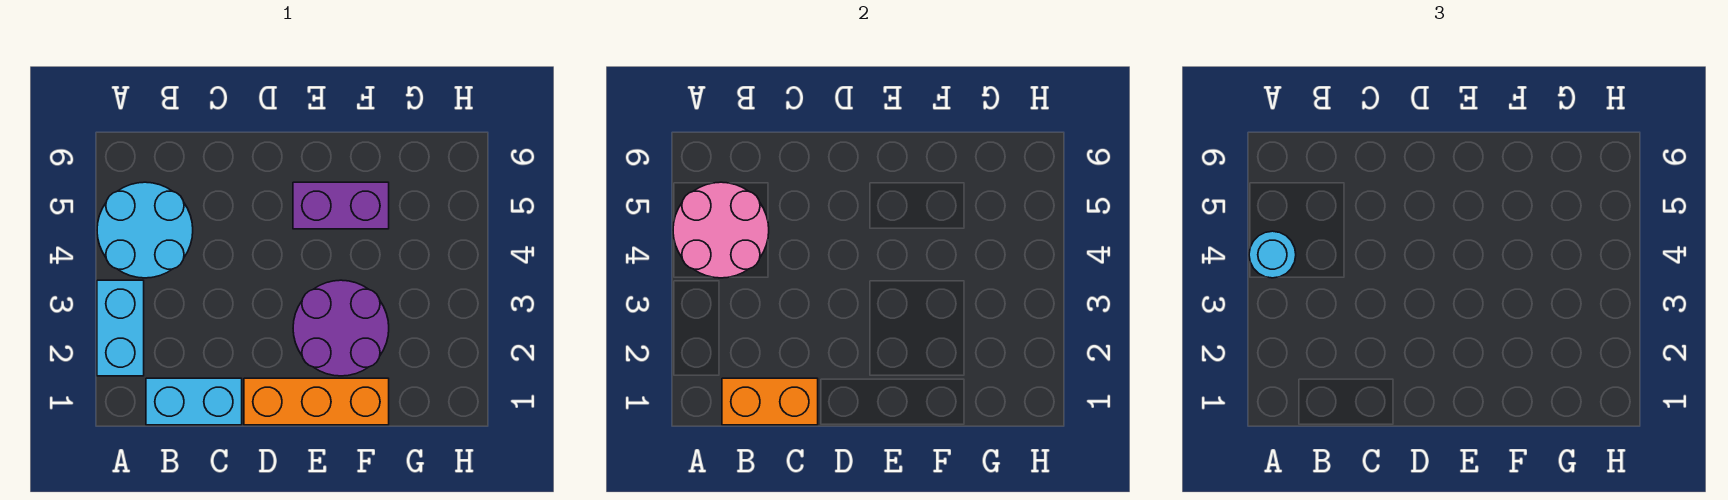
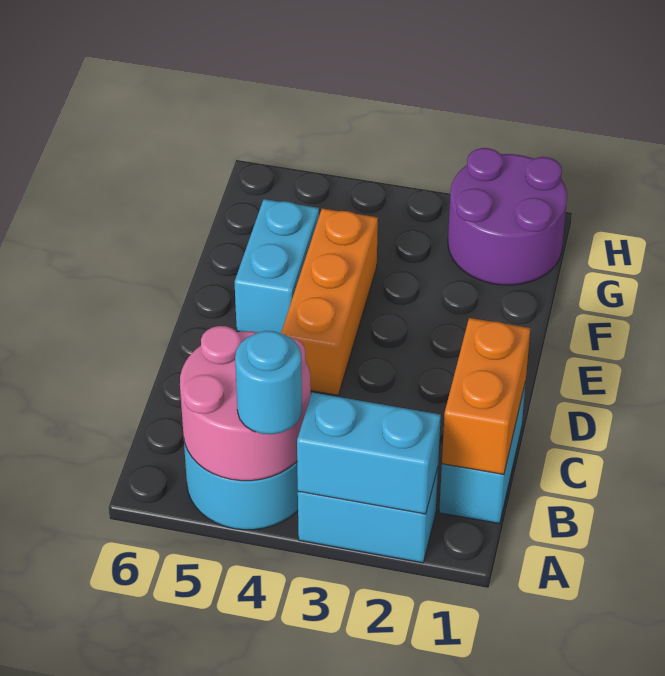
none -> cyan brick A2:A3 level 2
orange brick D1:F1 level 1 -> orange brick D4:F4 level 1
purple round brick E2:F3 level 1 -> purple round brick G1:H2 level 1
purple brick E5:F5 level 1 -> cyan brick E5:F5 level 1

